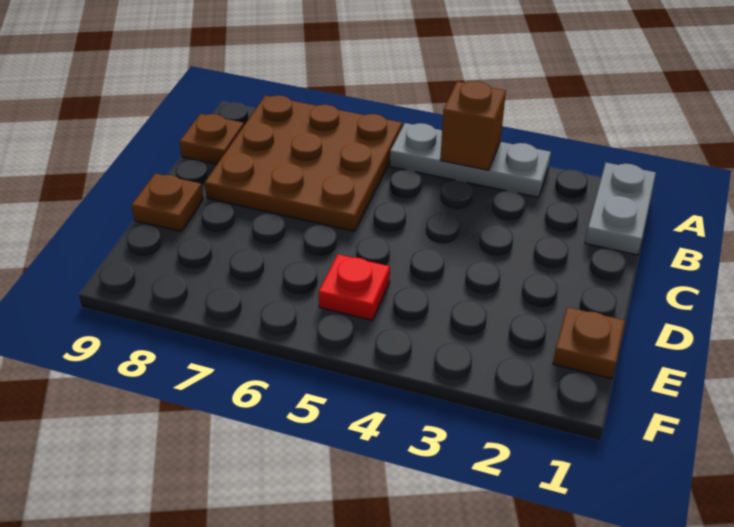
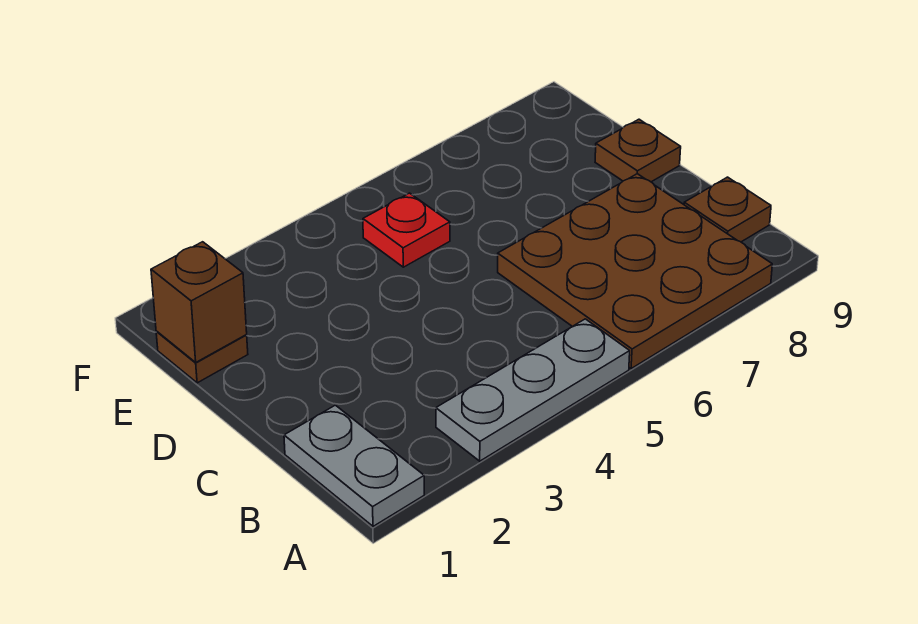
brown brick A4 level 2 -> brown brick E1 level 2

